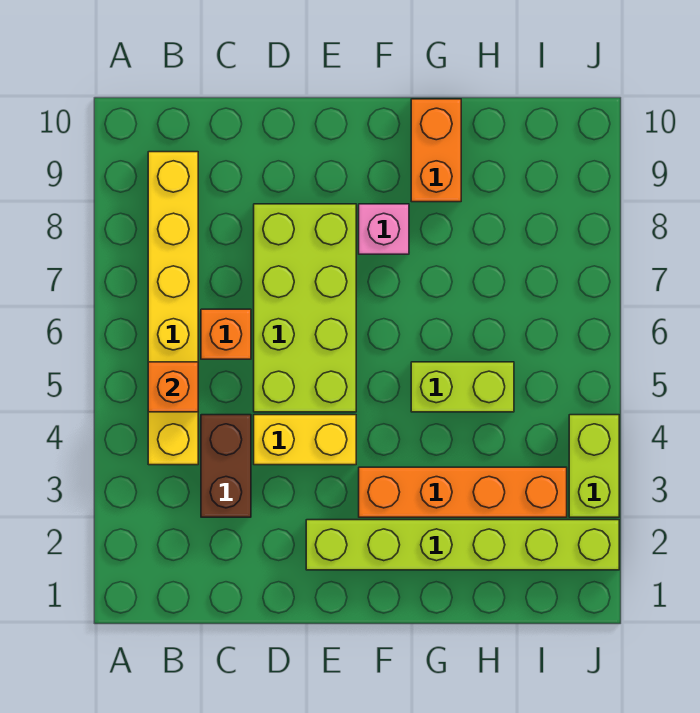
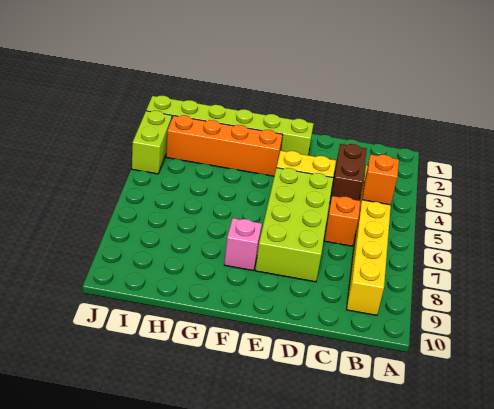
lime brick G5:H5 level 1 -> none
orange brick G9:G10 level 1 -> none

